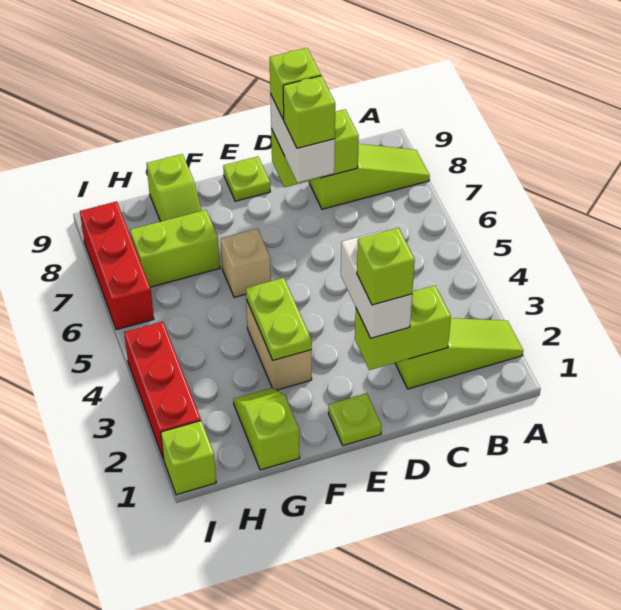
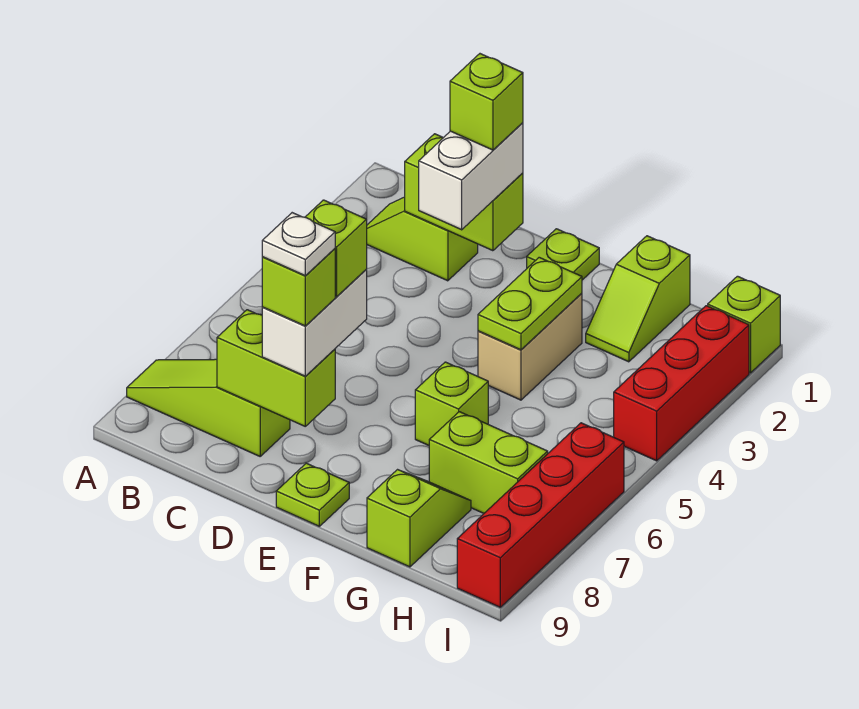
lime slope A2:C2 level 1 top C -> lime slope B2:C2 level 1 top C
none -> white plate D8 level 5
tan brick F6 level 1 -> lime brick F6 level 1
red brick I6:I8 level 1 -> red brick I6:I9 level 1

